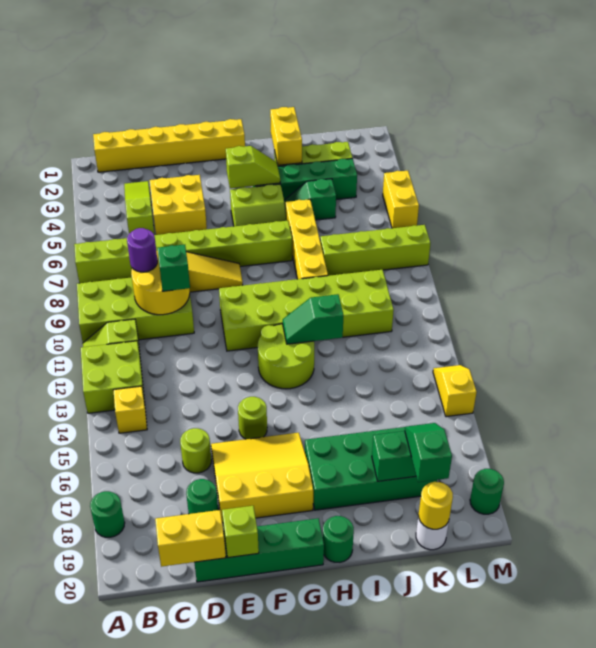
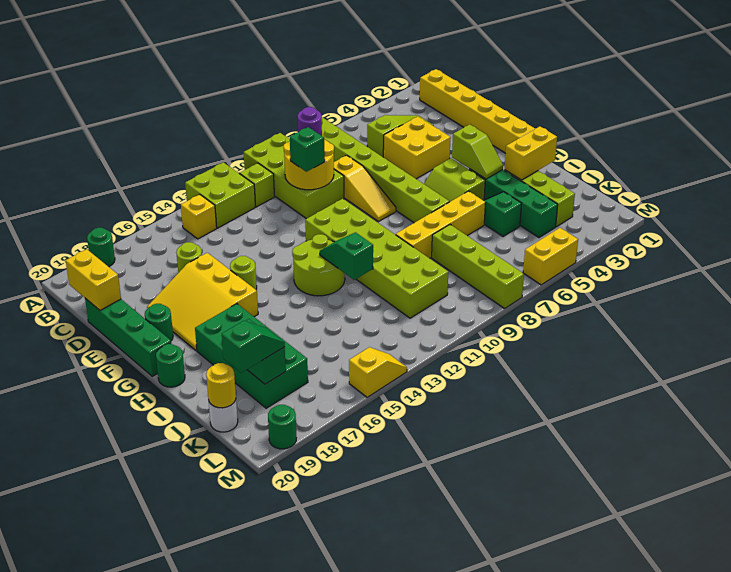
green round brick D18 level 1 -> green round brick F19 level 1
yellow slope E16:G18 level 1 top 18 -> yellow slope E16:G18 level 1 top 16
lime brick E20 level 2 -> none

